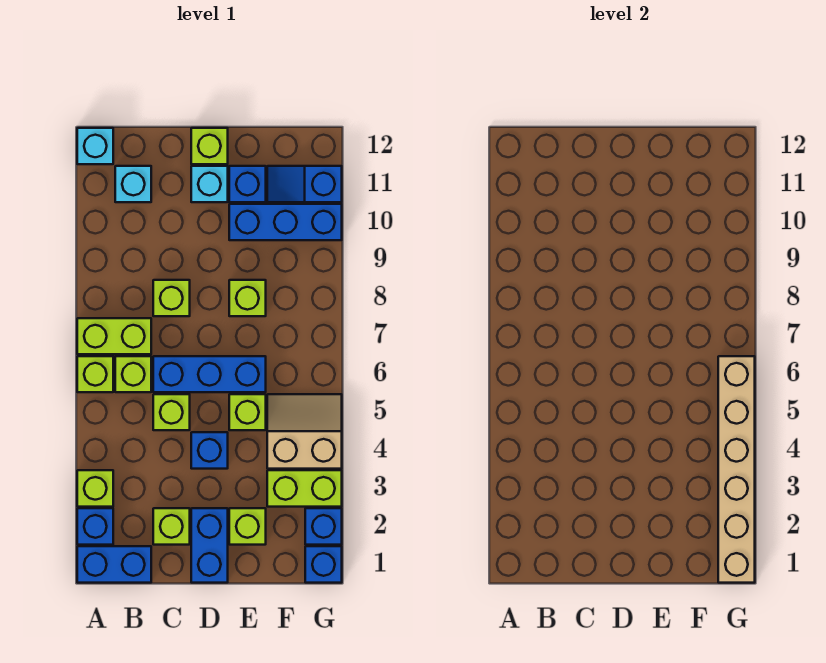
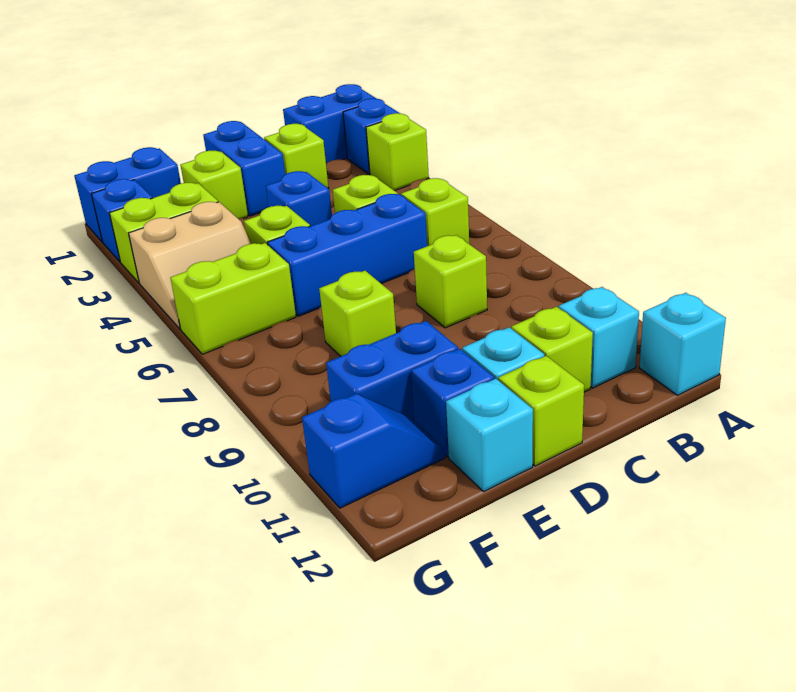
lime brick A6 level 1 -> lime brick C11 level 1
lime brick A7:B7 level 1 -> lime brick F6:G6 level 1
blue brick E10:G10 level 1 -> blue brick E10:F10 level 1
none -> cyan brick E12 level 1
blue brick G1 level 1 -> blue brick F1:G1 level 1
tan brick G1:G6 level 2 -> none

